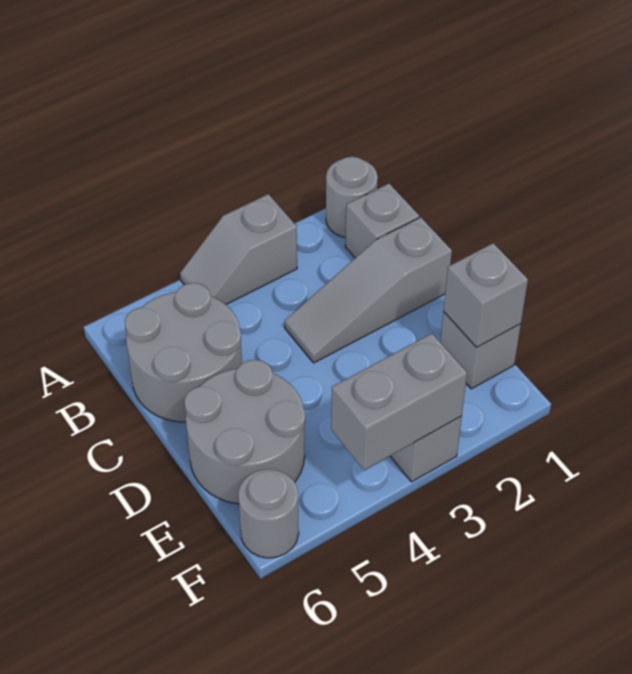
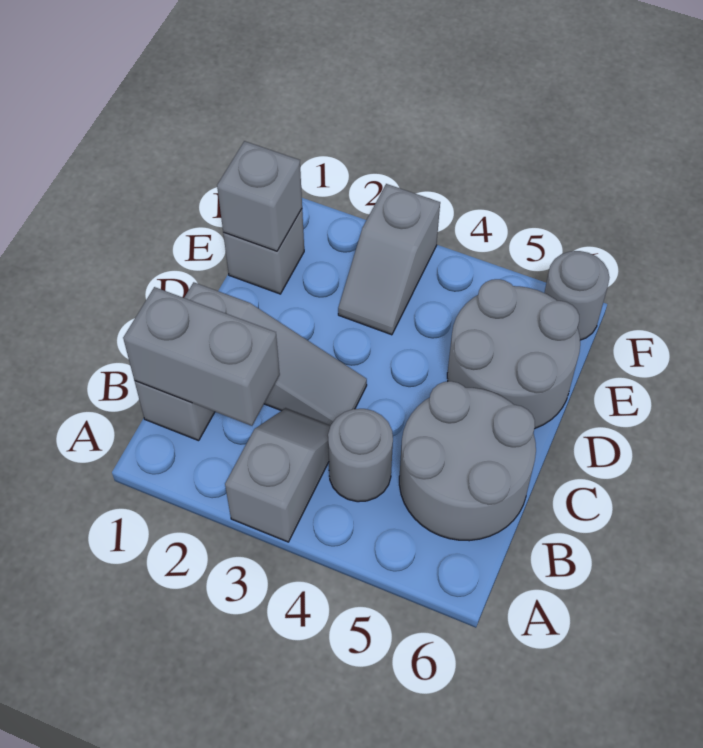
grey round brick A1 level 1 -> grey round brick B4 level 1
grey slope A3:A4 level 1 top 3 -> grey slope A3:B3 level 1 top A
grey brick F3:F4 level 2 -> grey brick B1:B2 level 2

